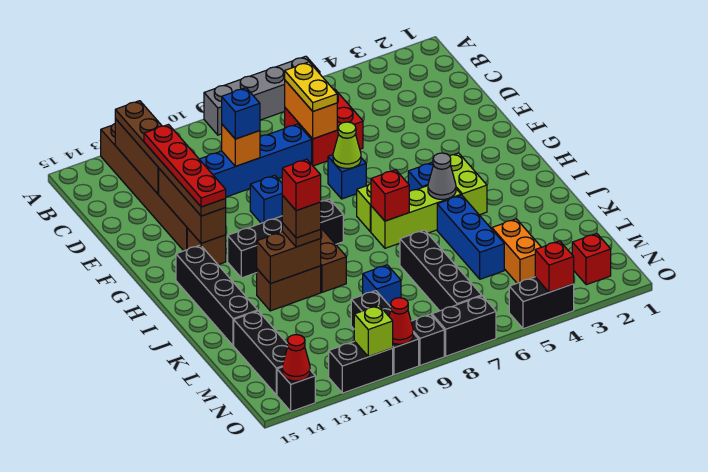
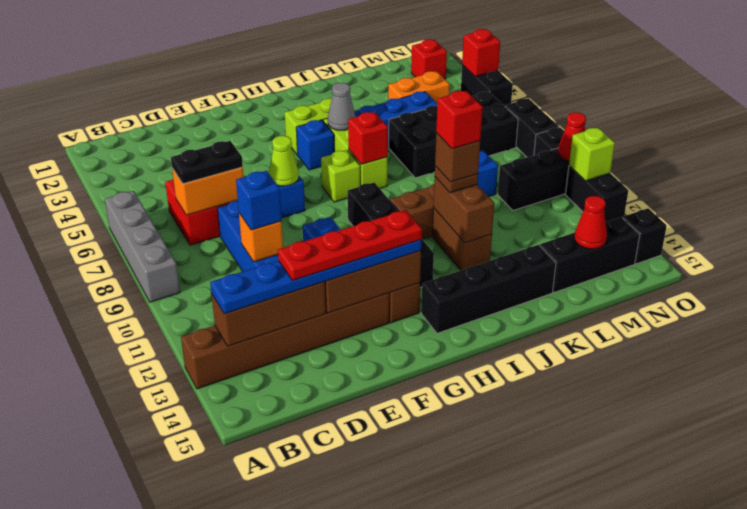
brown plate B13:G13 level 3 -> blue plate B13:G13 level 3
yellow plate C7:D7 level 3 -> black plate C7:D7 level 3
black brick K7:N7 level 1 -> black brick K6:N7 level 1
red cone O14 level 2 -> red cone M14 level 2

